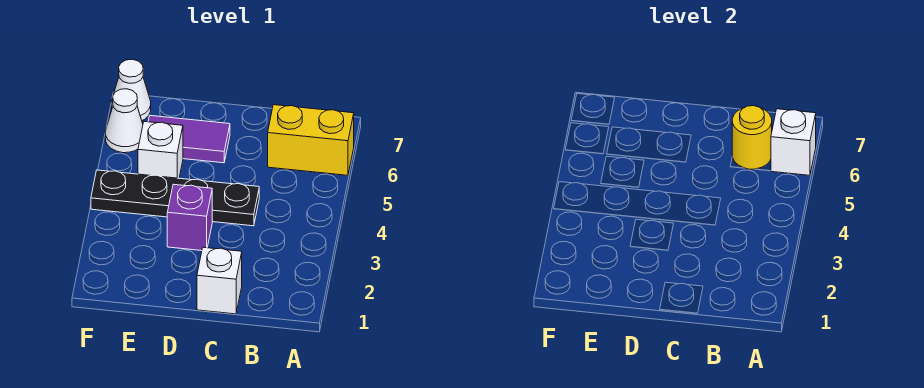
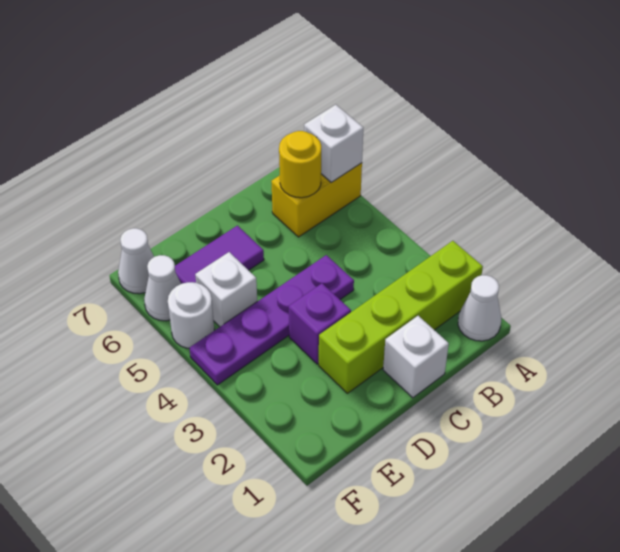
none -> white cone A1 level 1
none -> lime brick A2:D2 level 1
black plate C4:F4 level 1 -> purple plate C4:F4 level 1
none -> white round brick F5 level 1

